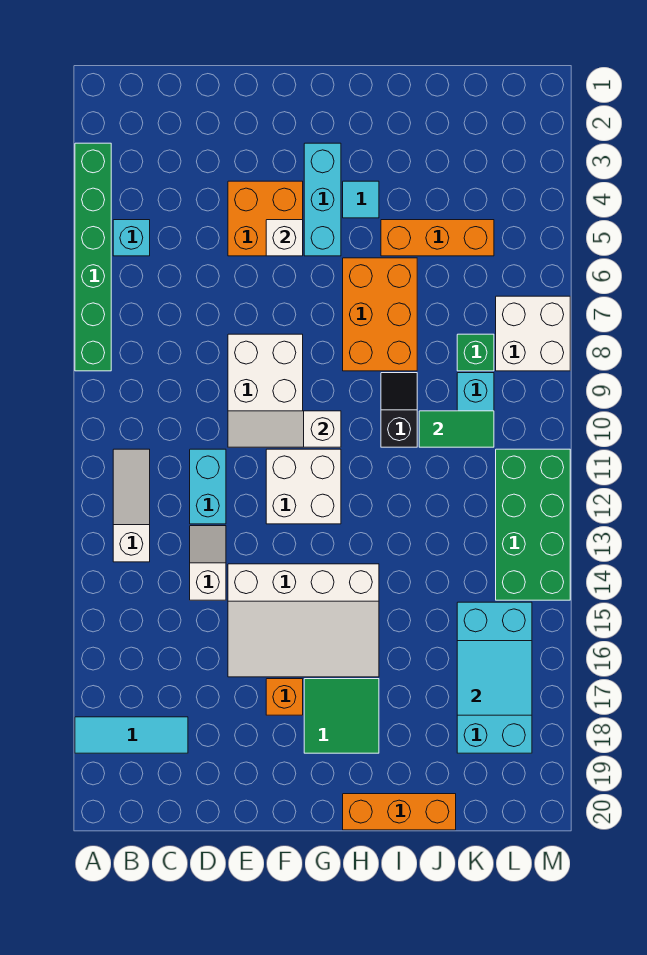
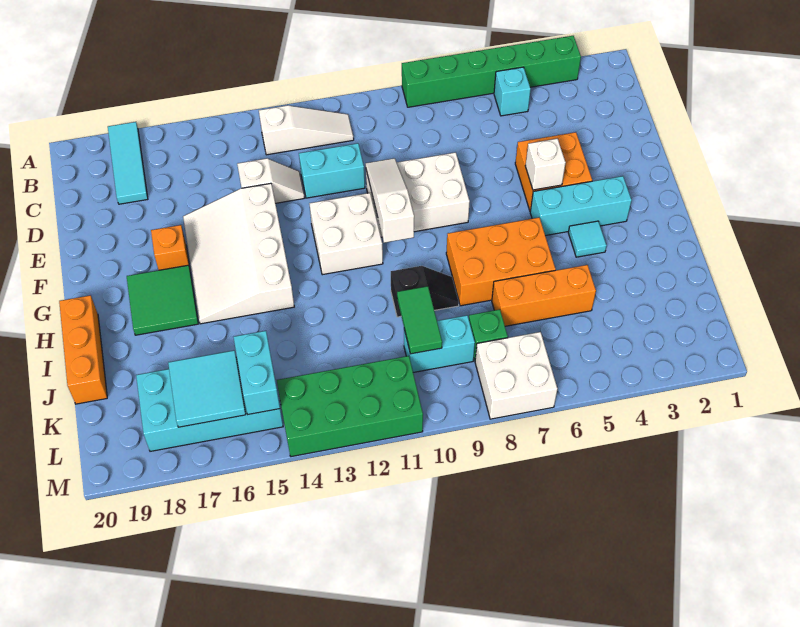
orange brick I5:K5 level 1 -> orange brick J5:J7 level 1
none -> cyan brick K15:L15 level 2

